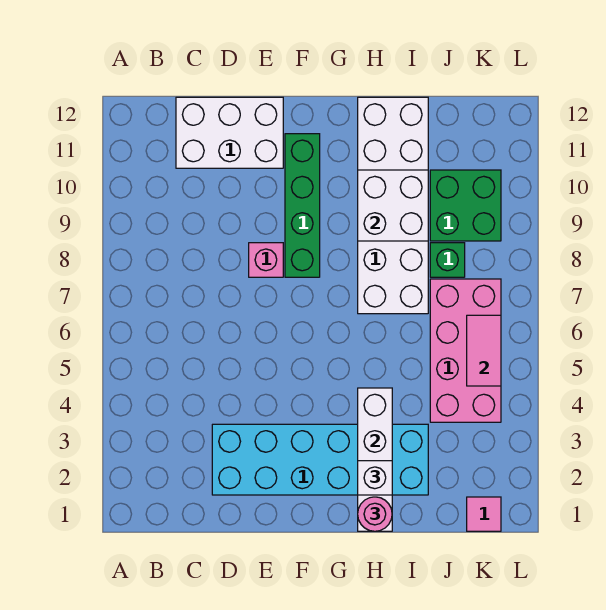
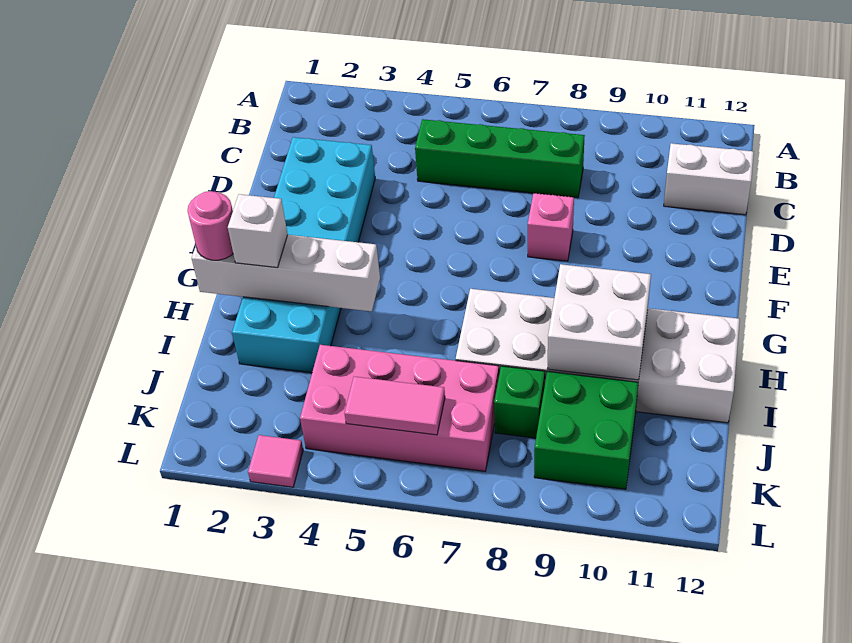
white brick C11:E12 level 1 -> white brick C11:C12 level 1
green brick F8:F11 level 1 -> green brick C5:C8 level 1
pink tile K1 level 1 -> pink tile L3 level 1

